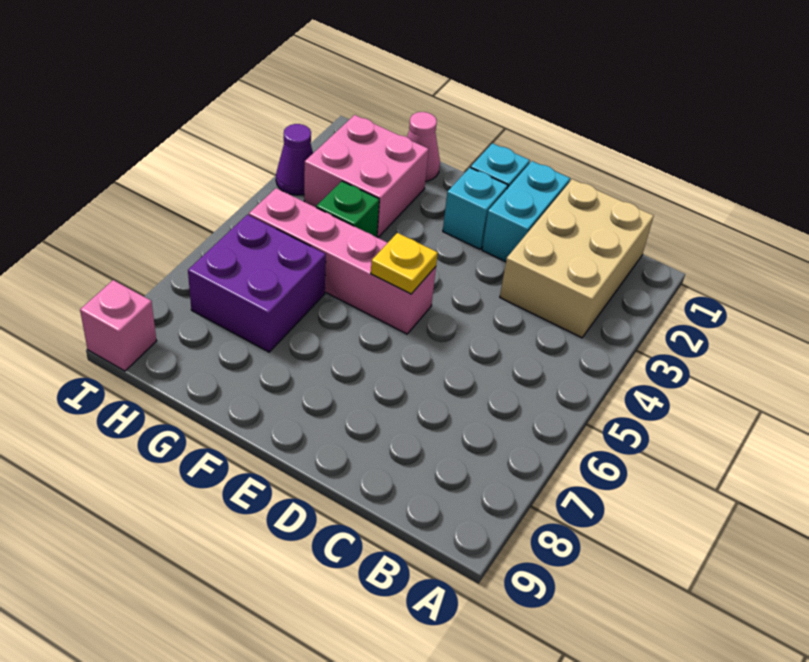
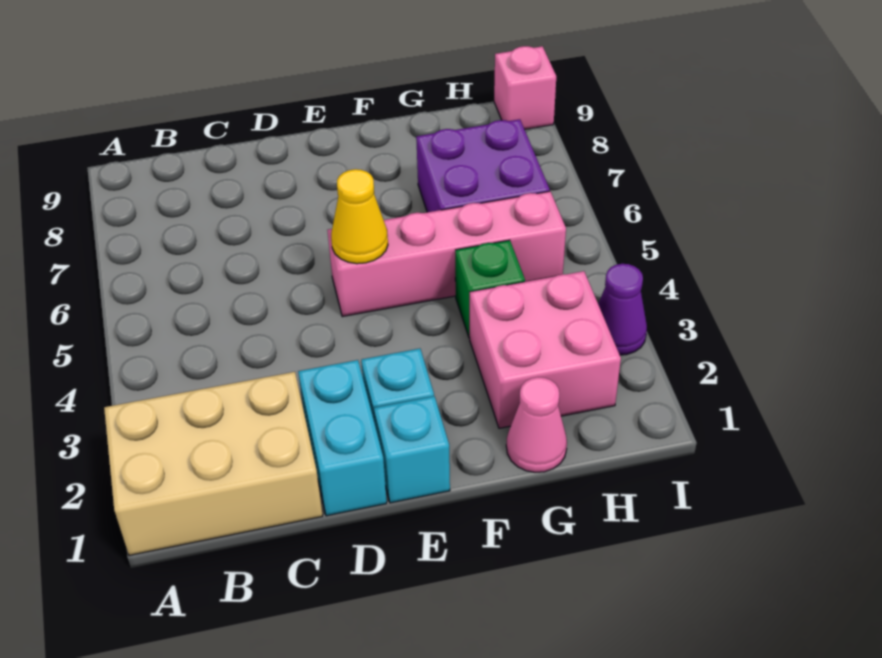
tan brick B1:C3 level 1 -> tan brick A1:C2 level 1
yellow plate E5 level 2 -> yellow cone E5 level 2

